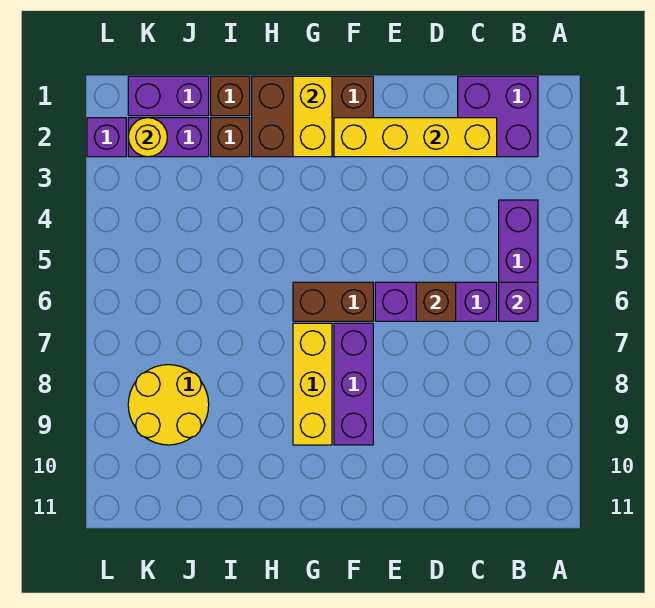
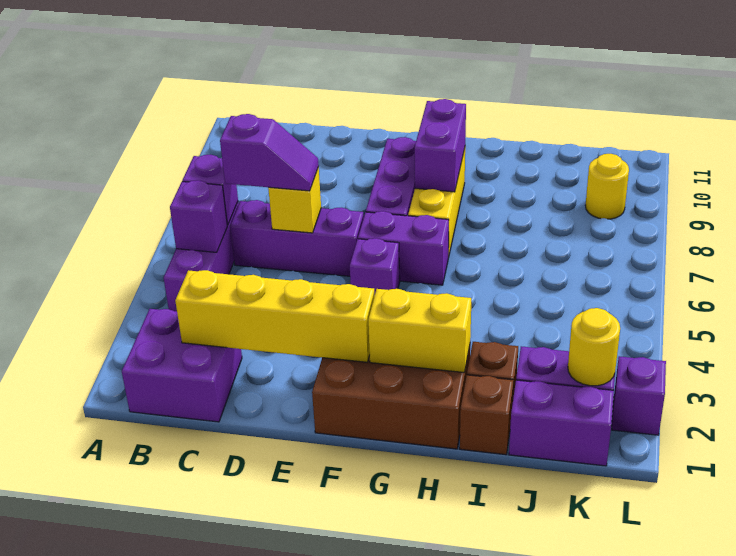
none -> purple brick B5 level 2
none -> purple slope C6:D6 level 3 top C
brown brick D6 level 2 -> yellow brick D6 level 2
none -> purple brick F5 level 1
brown brick F6:G6 level 1 -> purple brick F6:G6 level 1
yellow brick G1:G2 level 2 -> yellow brick G2:H2 level 2
none -> purple brick G8:G9 level 2
yellow round brick J8:K9 level 1 -> yellow round brick K9 level 1

